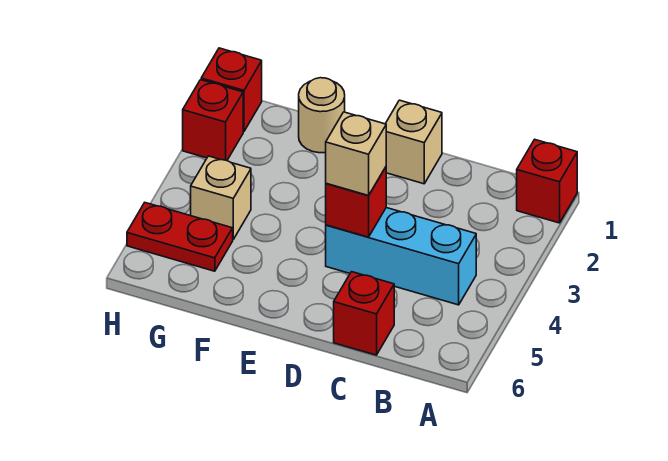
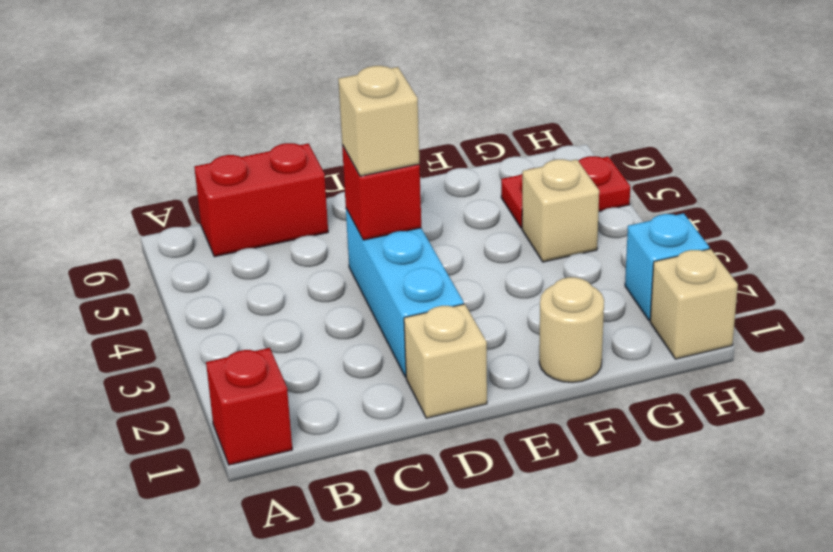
cyan brick B4:D4 level 1 -> cyan brick D2:D4 level 1
red brick C6 level 1 -> red brick B6:C6 level 1
red brick H1 level 1 -> tan brick H1 level 1
red brick H2 level 1 -> cyan brick H2 level 1

